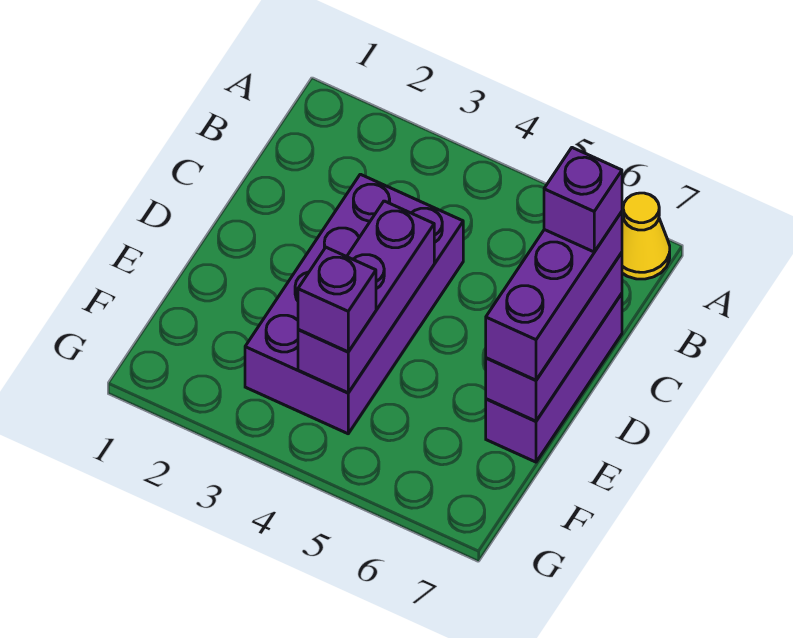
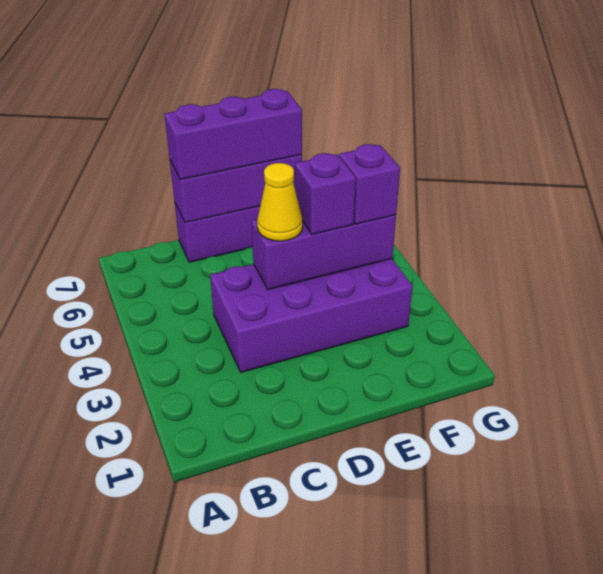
yellow cone A7 level 1 -> yellow cone D4 level 3
purple brick C7 level 4 -> purple brick E4 level 3

